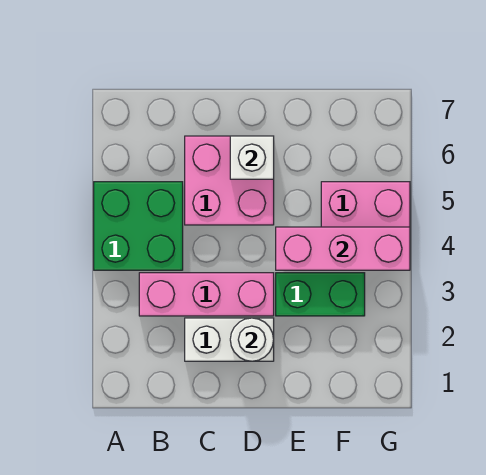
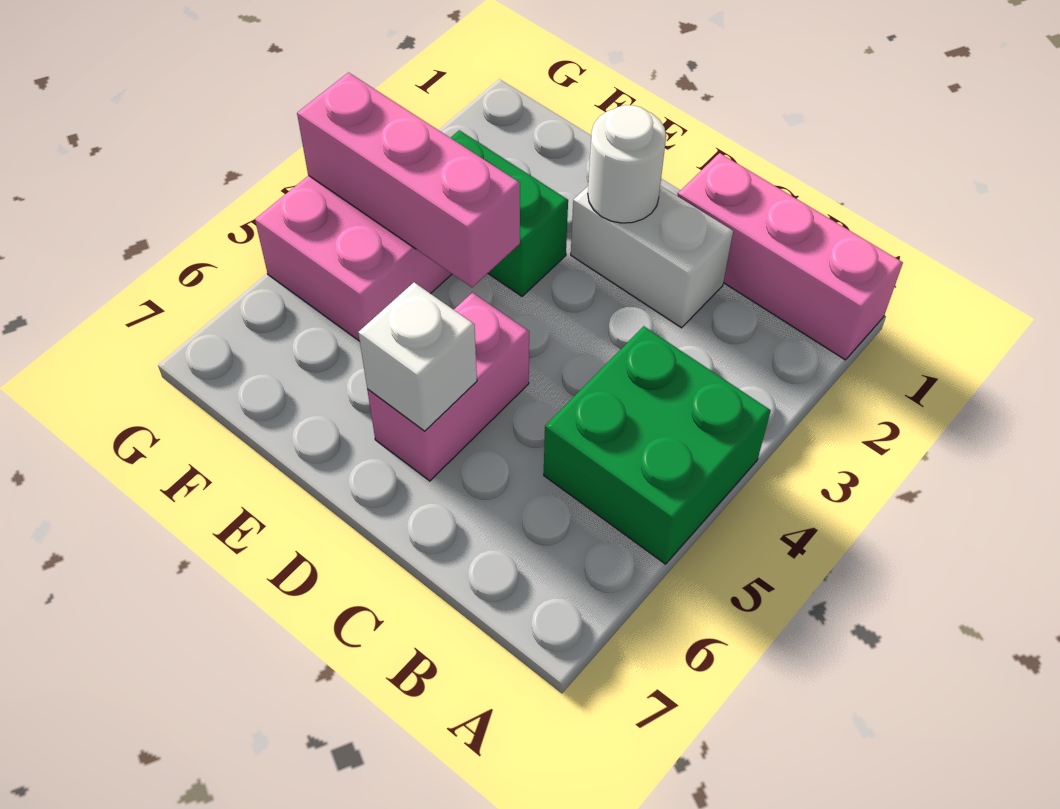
pink brick B3:D3 level 1 -> pink brick A1:C1 level 1
pink brick C5:D6 level 1 -> pink brick D5:D6 level 1

